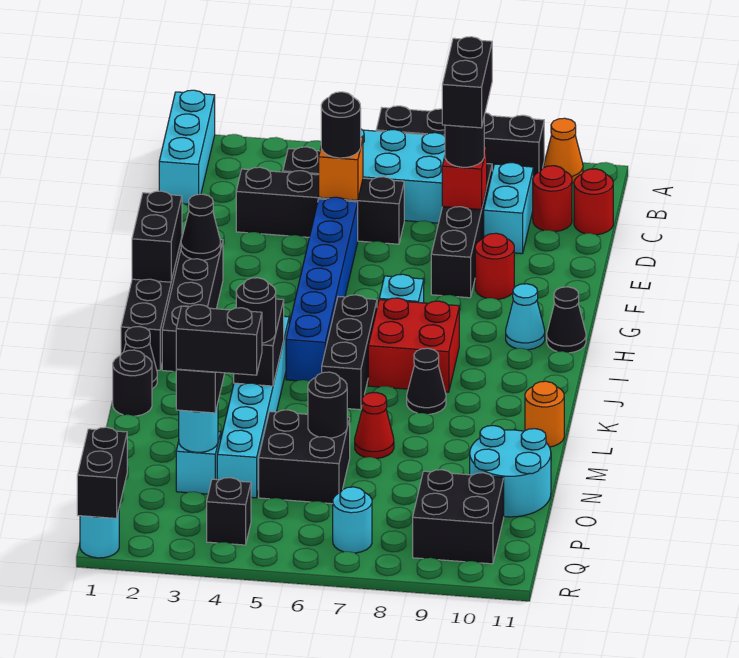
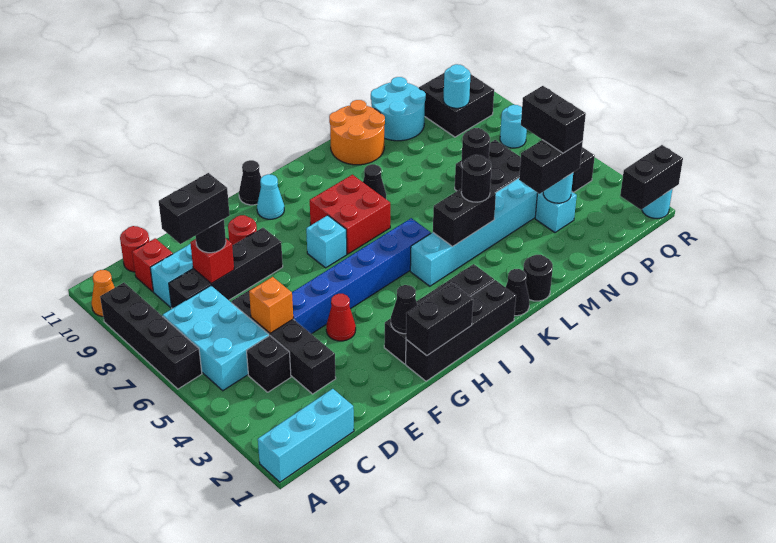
red round brick C10 level 1 -> red brick C10 level 1
black round brick D5 level 3 -> none
black brick I6:K6 level 1 -> none
orange round brick L11 level 1 -> orange round brick L10:M11 level 1
red cone M7 level 1 -> red cone F4 level 1
none -> cyan round brick P9 level 2

